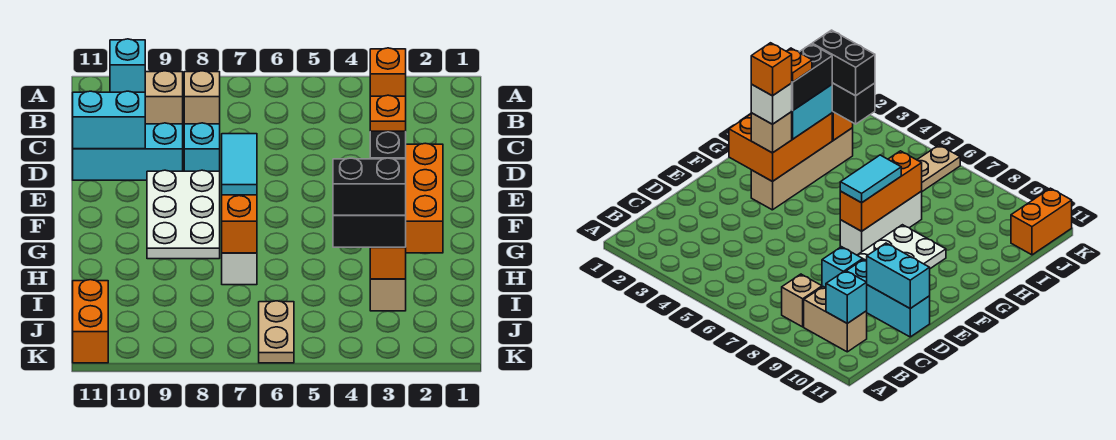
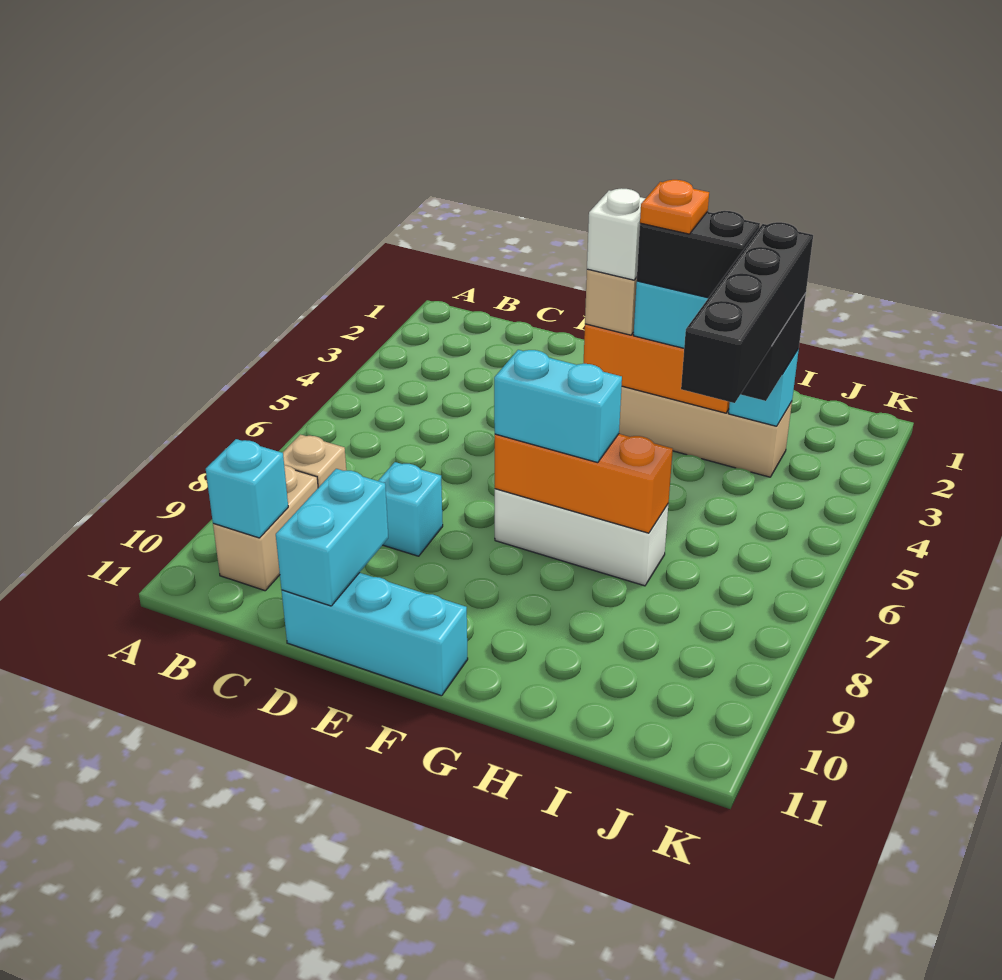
cyan brick D9:D11 level 1 -> cyan brick D11:F11 level 1
white plate E8:G9 level 1 -> none
orange brick F3 level 5 -> none
cyan tile F7:G7 level 3 -> cyan brick F7:G7 level 3
orange brick I3 level 2 -> cyan brick I3 level 2
black brick I3:I4 level 4 -> black brick I3:I6 level 4
tan plate J6:K6 level 1 -> none
orange brick J11:K11 level 1 -> none

